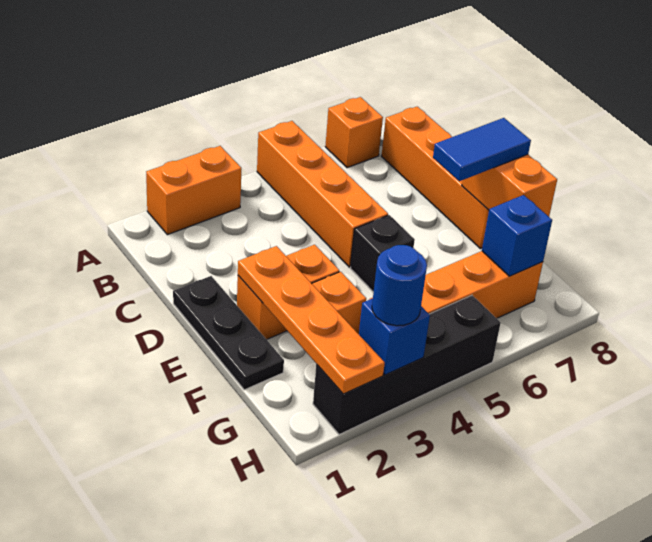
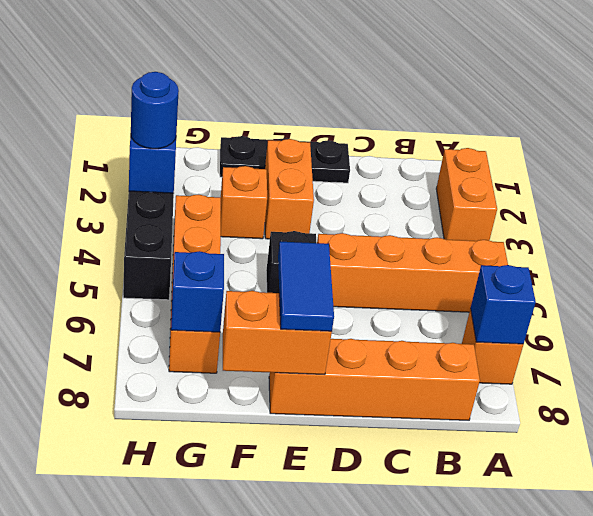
none -> blue brick A7 level 2
orange plate E2:H2 level 2 -> none

